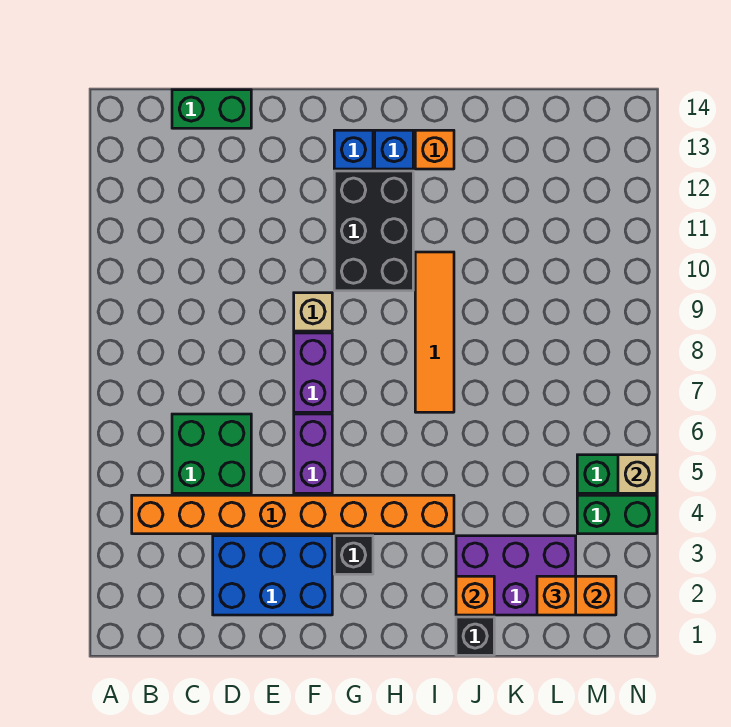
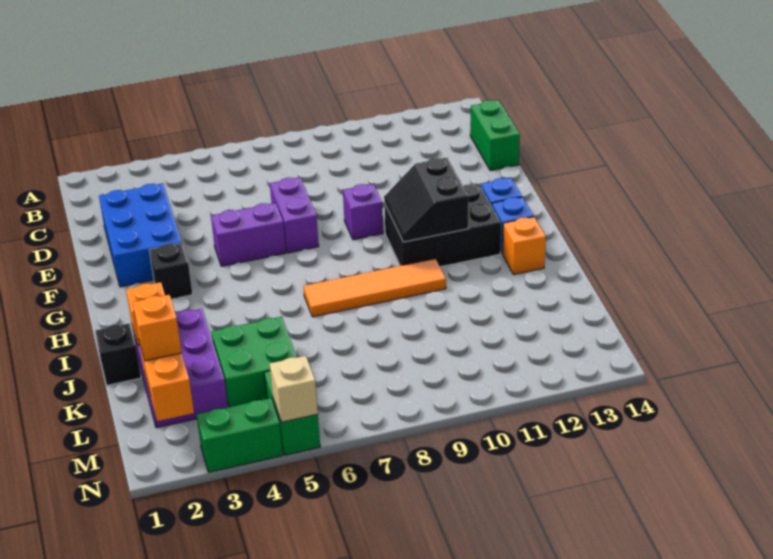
orange brick B4:I4 level 1 -> none
green brick C5:D6 level 1 -> green brick K4:L5 level 1
purple brick F7:F8 level 1 -> purple brick E7:F7 level 1
tan brick F9 level 1 -> purple brick F9 level 1
none -> black slope G10:H11 level 2 top 11
green brick M4:N4 level 1 -> green brick N3:N4 level 1

